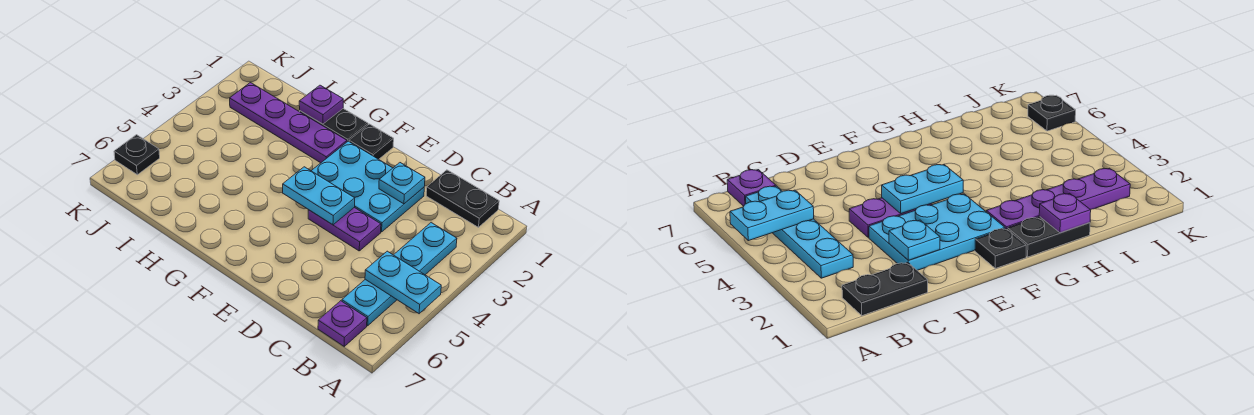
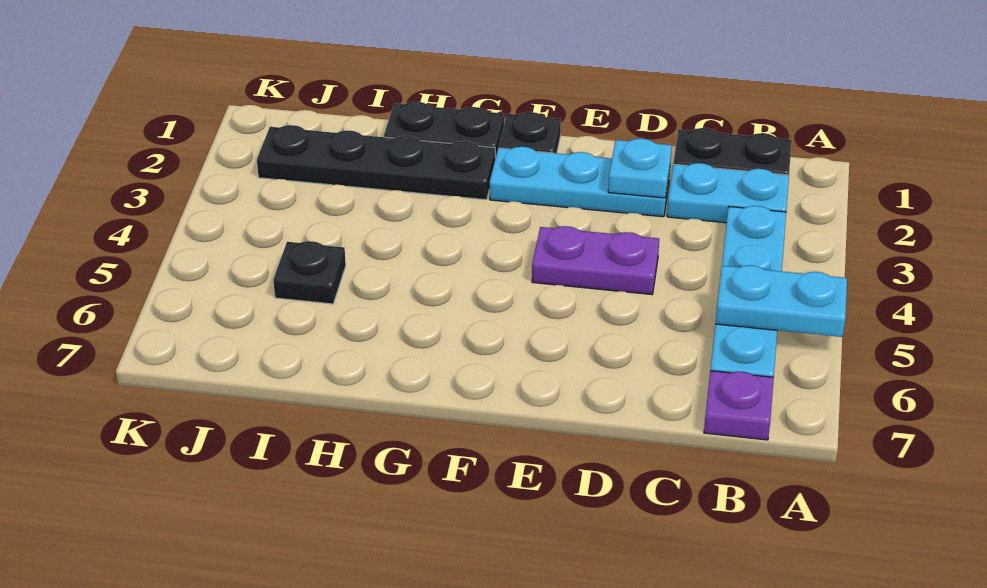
cyan plate D2:F3 level 1 -> cyan plate D2:F2 level 1
cyan plate E4:F4 level 2 -> cyan plate B2:C2 level 1
purple plate G2:J2 level 1 -> black plate G2:J2 level 1
purple plate H1 level 2 -> none
black plate K6 level 1 -> black plate I5 level 1

